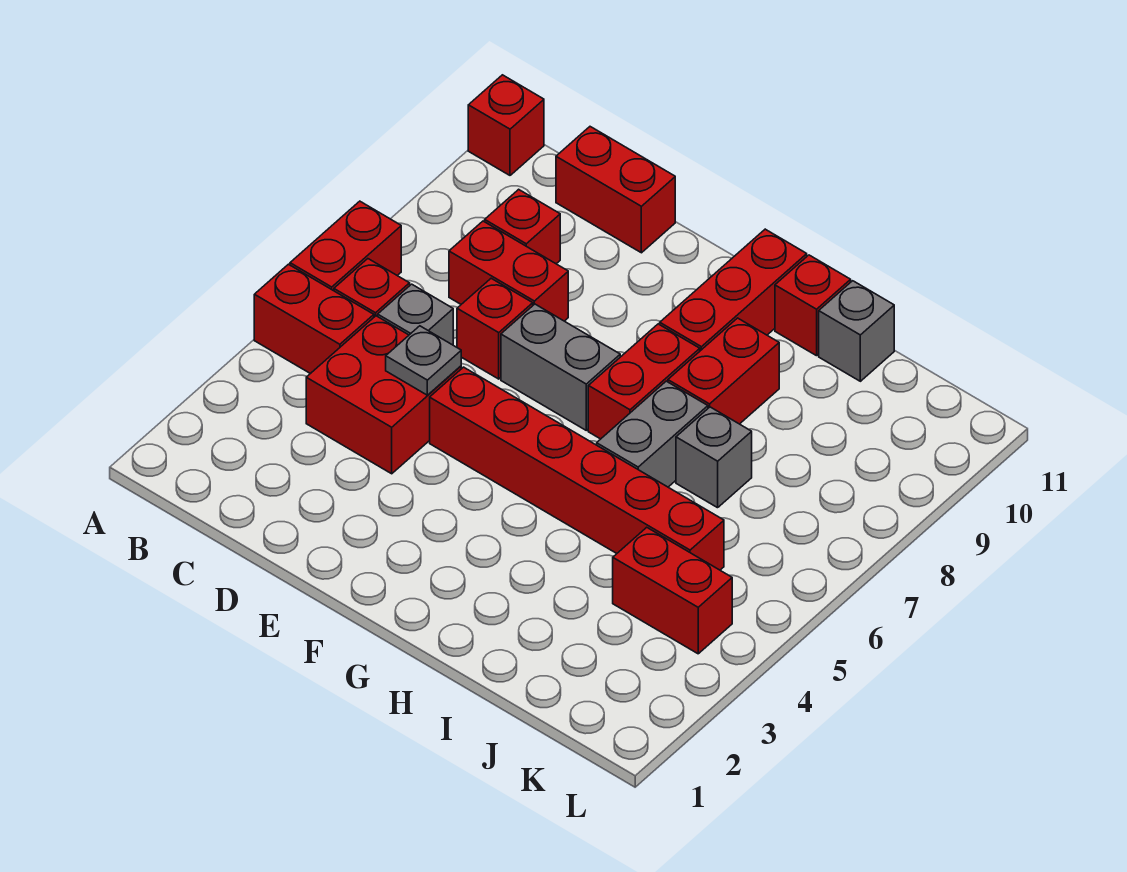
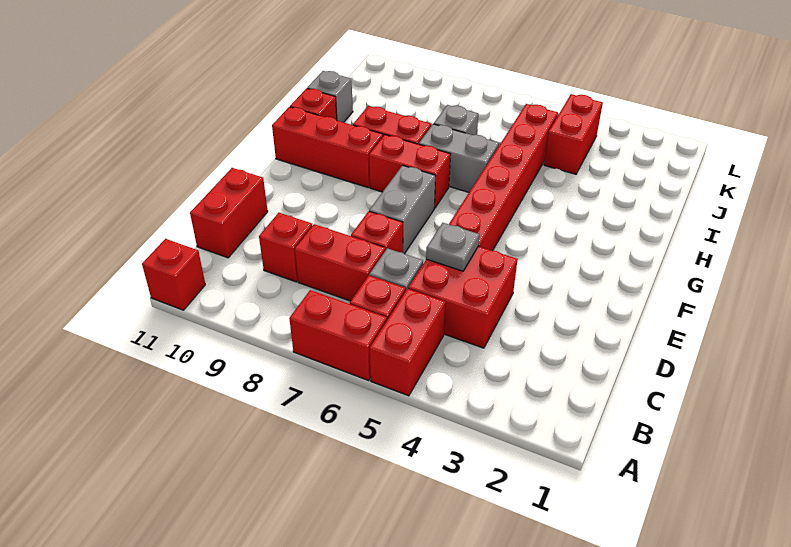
red brick C8:D8 level 1 -> red brick C7:C8 level 1

